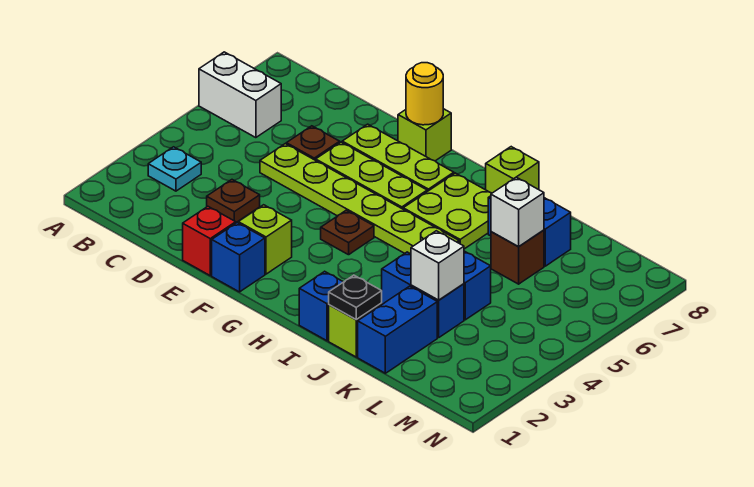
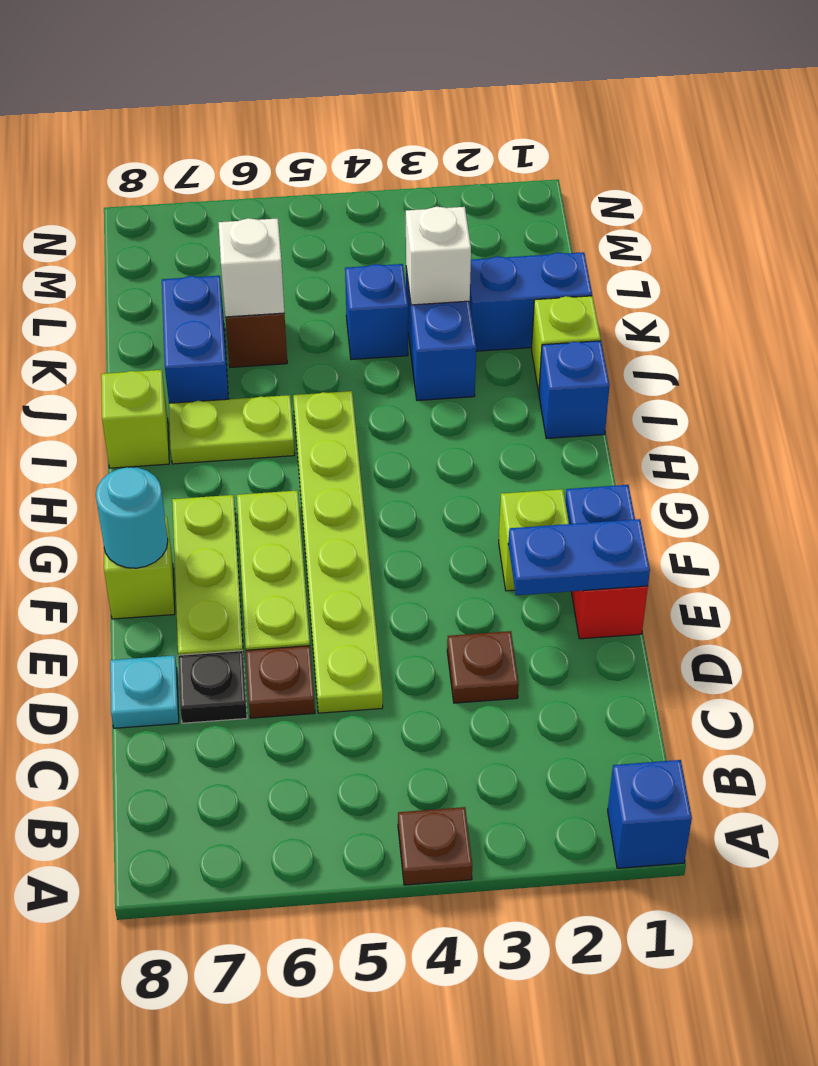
none -> blue brick A1 level 1
white brick A6:B6 level 1 -> none
cyan plate B3 level 1 -> cyan plate D8 level 1
none -> blue plate E1:E2 level 2
yellow round brick F8 level 2 -> cyan round brick F8 level 2
brown plate G4 level 1 -> brown plate A4 level 1
lime plate H6:I7 level 1 -> lime plate I6:I7 level 1
black plate J1 level 2 -> black plate D7 level 1

